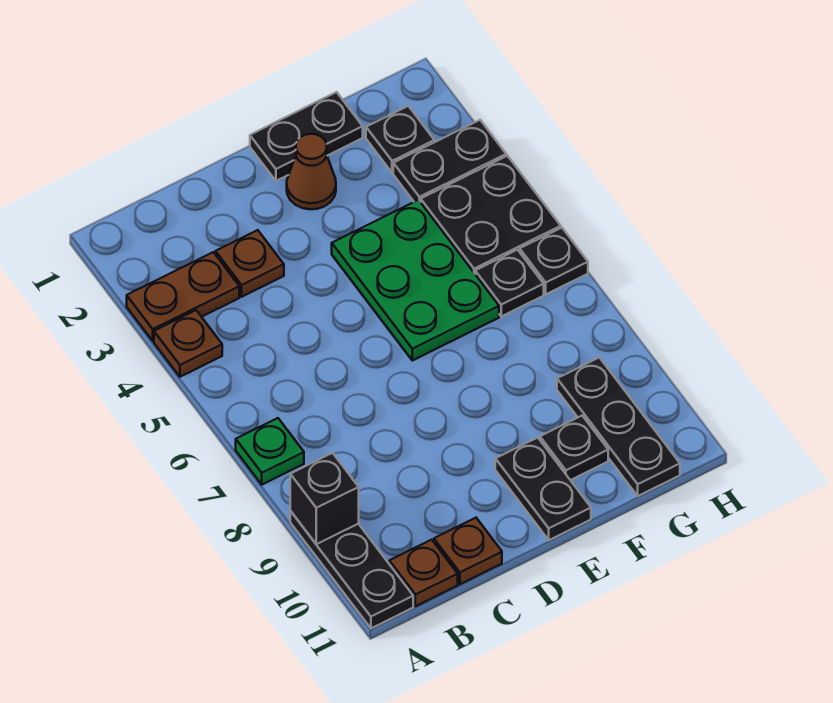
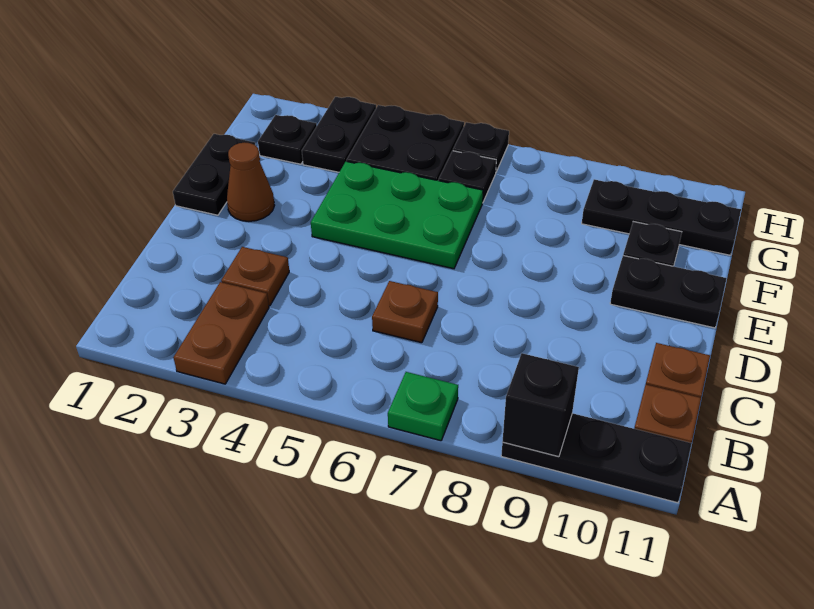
brown plate A4 level 1 -> brown plate C6 level 1

